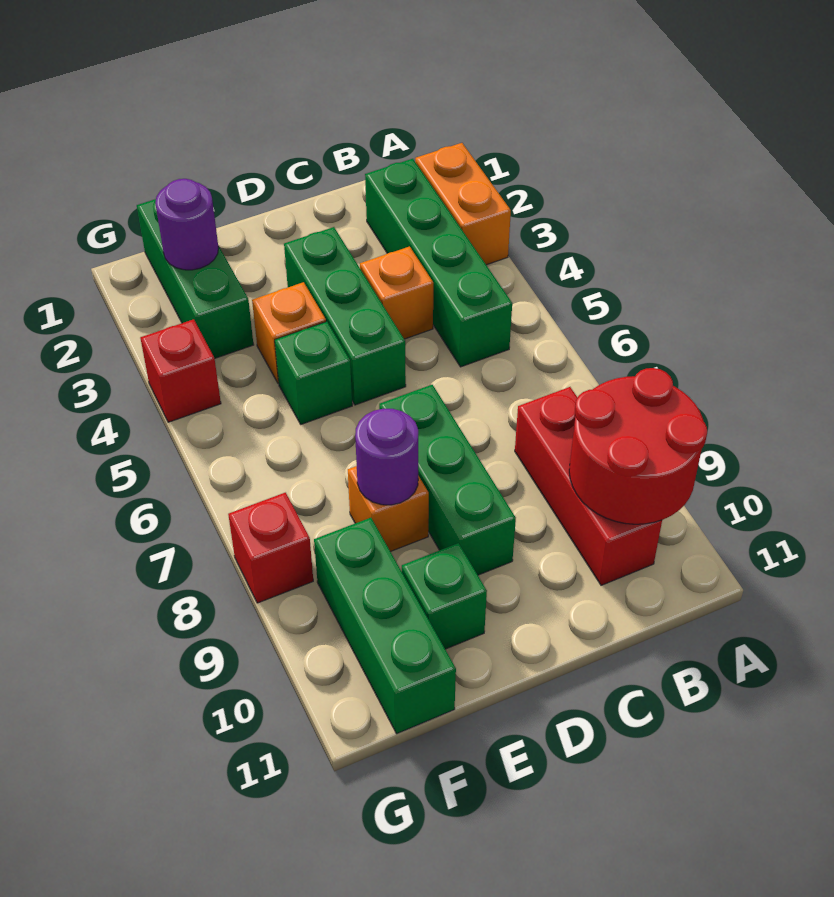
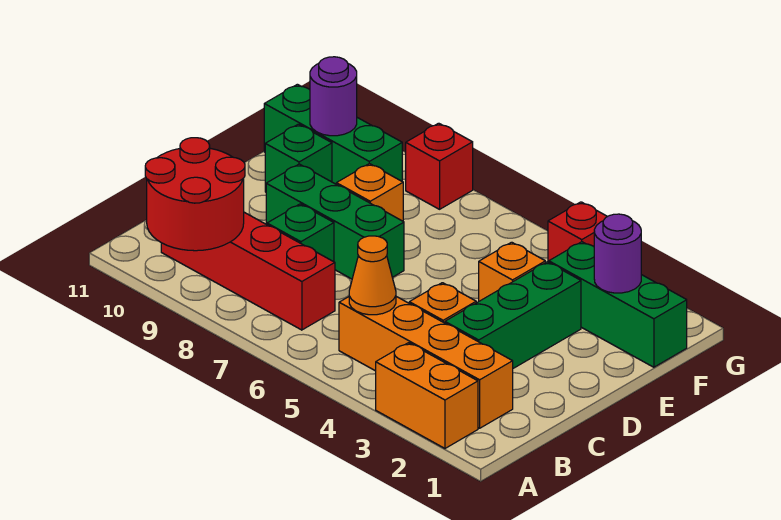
green brick B2:B5 level 1 -> orange brick B2:B5 level 1
none -> orange cone B5 level 2
red brick B8:B10 level 1 -> red brick B7:B10 level 1
green brick D3:D5 level 1 -> green brick C3:E3 level 1
green brick E5 level 1 -> green brick C8 level 1
purple round brick E8 level 2 -> purple round brick F10 level 2

